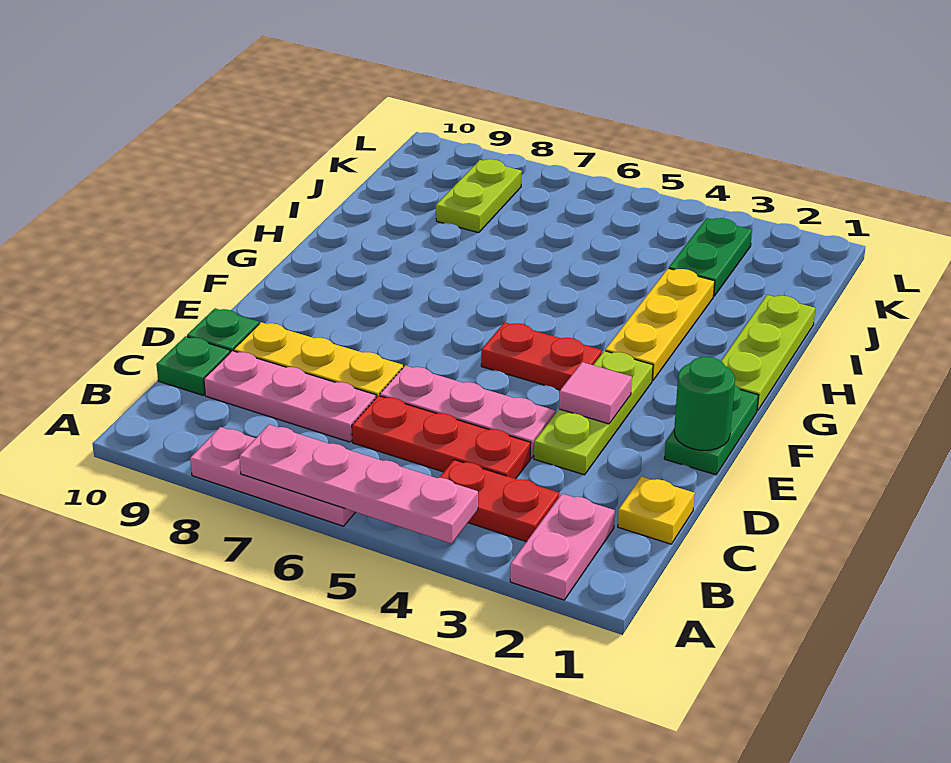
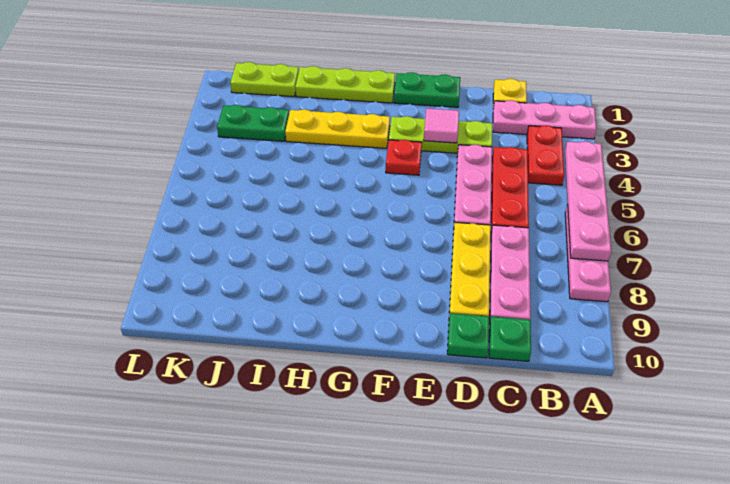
pink plate A2:B2 level 1 -> pink plate A2:C2 level 1
green round brick E1 level 2 -> none
red plate F4:F5 level 1 -> red plate F4 level 1
lime plate J8:K8 level 1 -> lime plate J1:K1 level 1

